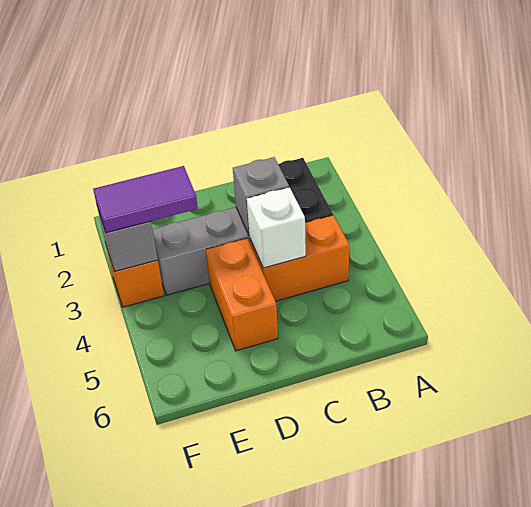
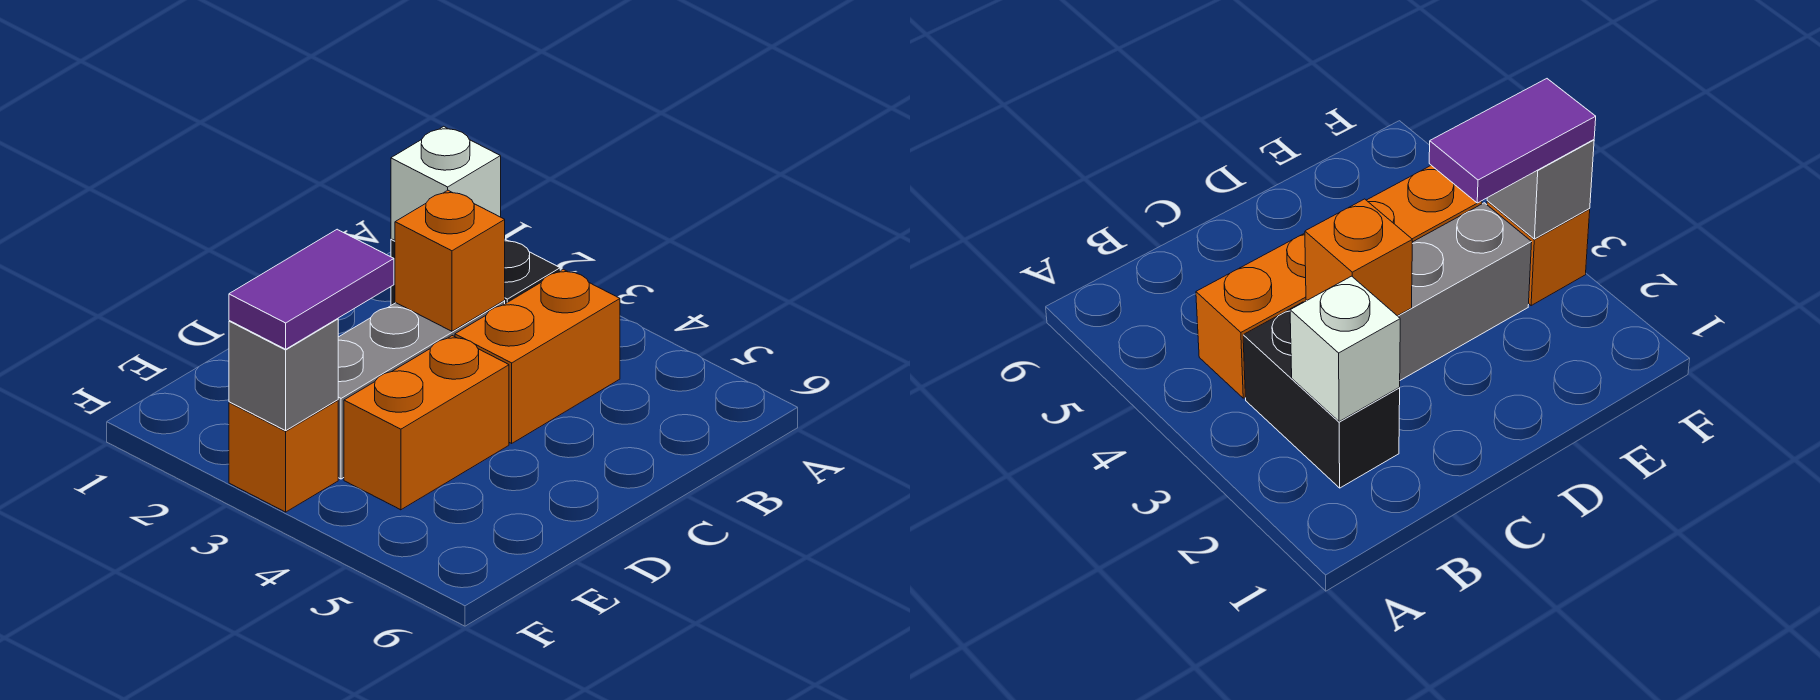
grey brick C3 level 2 -> orange brick C3 level 2
white brick C4 level 2 -> white brick B2 level 2
orange brick D4:D5 level 1 -> orange brick D4:E4 level 1

